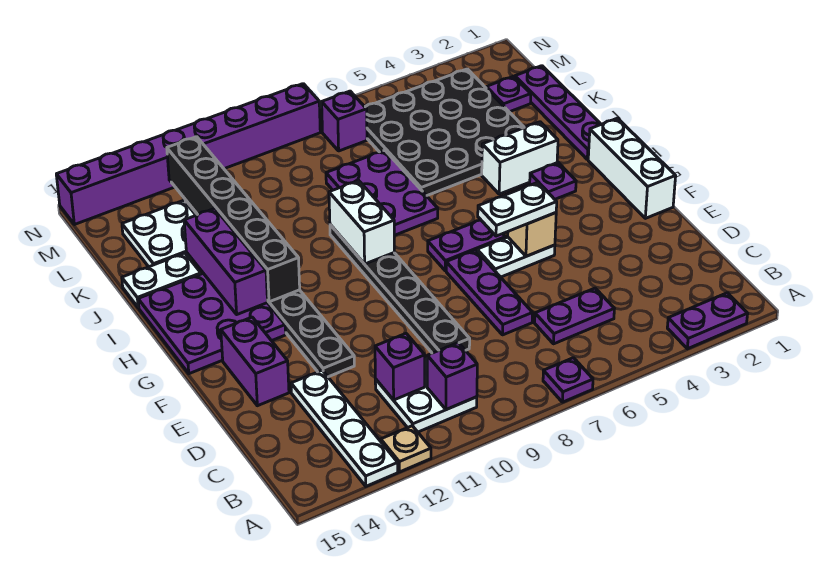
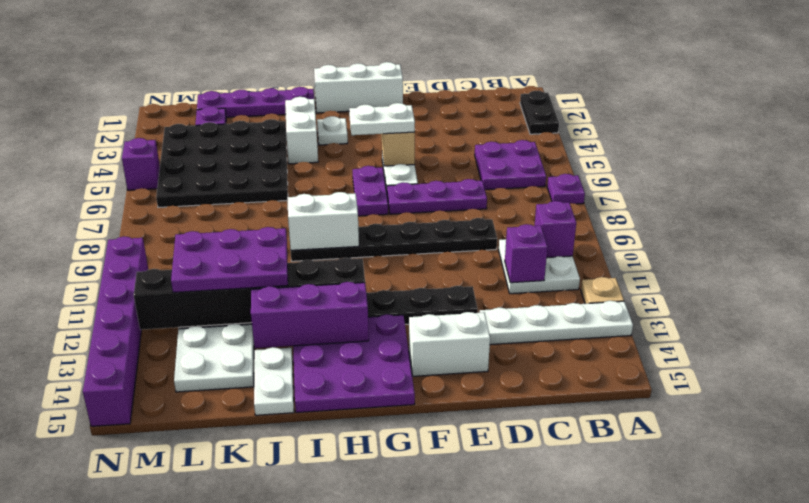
purple plate A2:A3 level 1 -> black plate A2:A3 level 1
purple plate C5:C6 level 1 -> purple plate B5:C6 level 1
purple brick E14:F14 level 1 -> white brick E14:F14 level 1
white plate F5:F6 level 3 -> white plate F5:G5 level 3
purple plate H3 level 1 -> white plate H3 level 1
purple plate I7:K8 level 1 -> purple plate J11:L12 level 3
purple brick M7 level 1 -> purple brick N5 level 1
purple brick N8:N15 level 1 -> purple brick N10:N15 level 1

